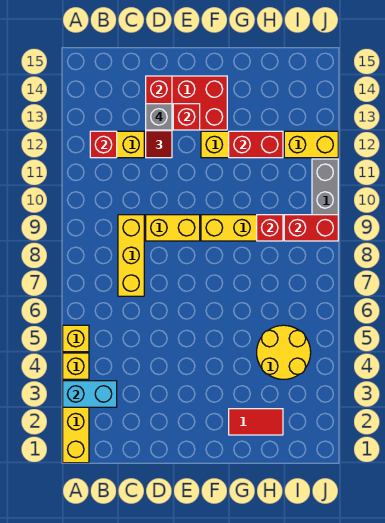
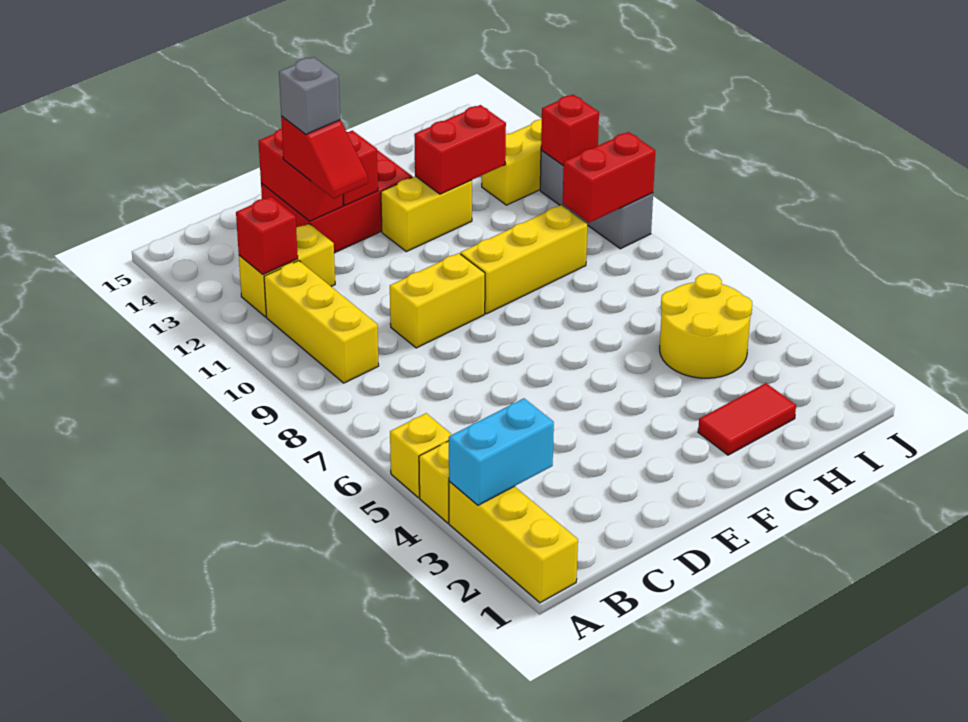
yellow brick C7:C9 level 1 -> yellow brick B9:B11 level 1
red brick H9 level 2 -> red brick J11 level 2

